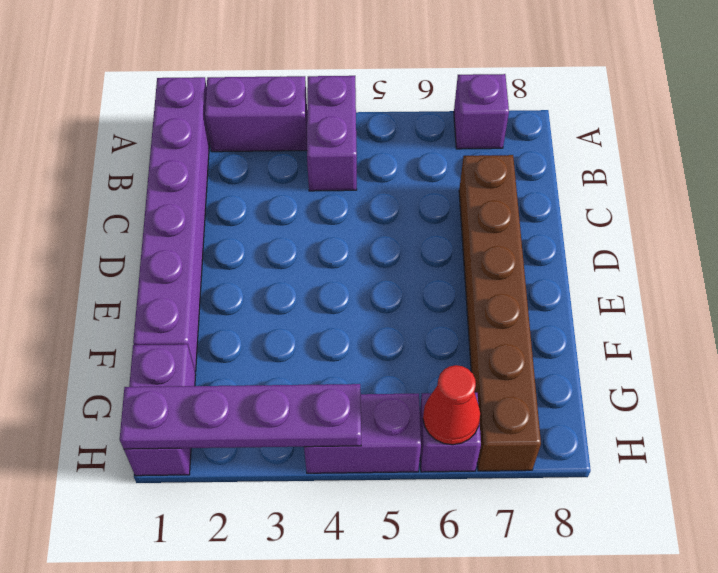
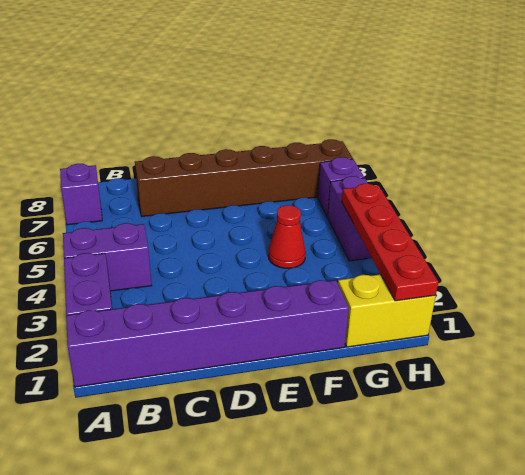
purple brick G1:H1 level 1 -> yellow brick G1:H1 level 1
purple plate H1:H4 level 2 -> red plate H1:H4 level 2
red cone H6 level 2 -> red cone F4 level 1

